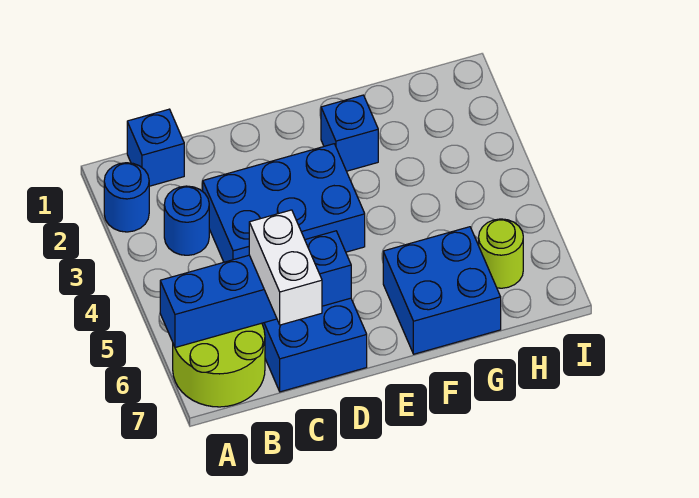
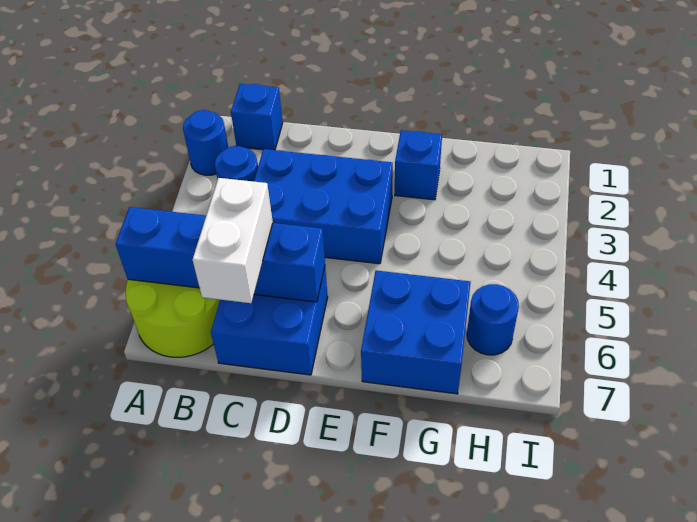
lime round brick H6 level 1 -> blue round brick H6 level 1

